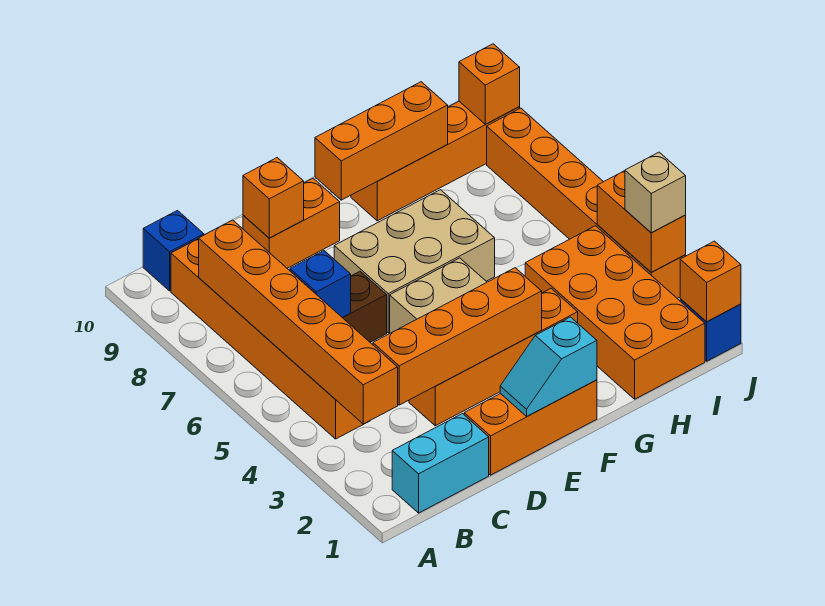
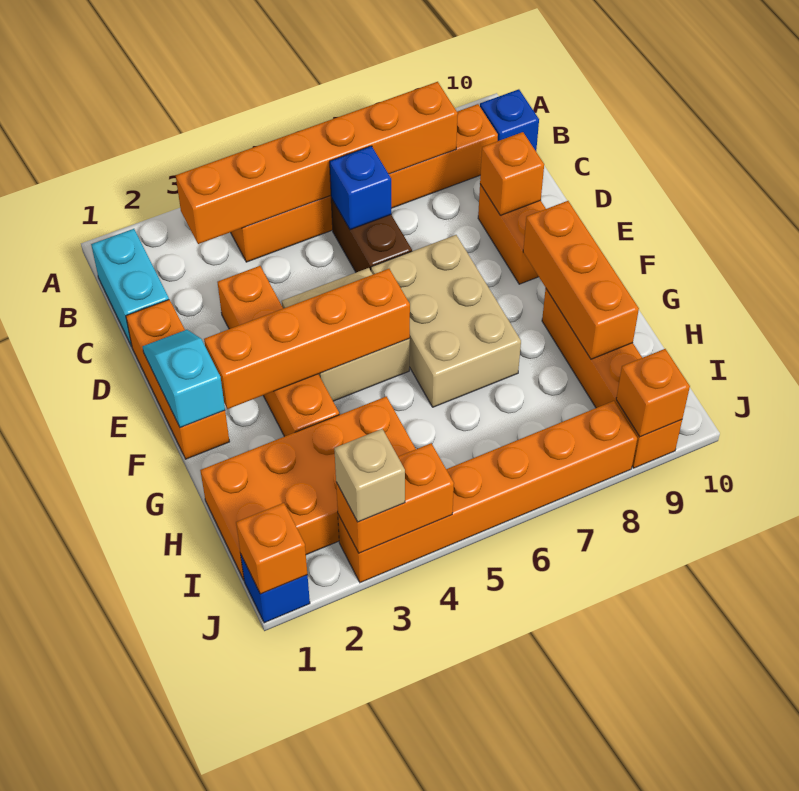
orange brick C3:F3 level 2 -> orange brick F2:F5 level 2

